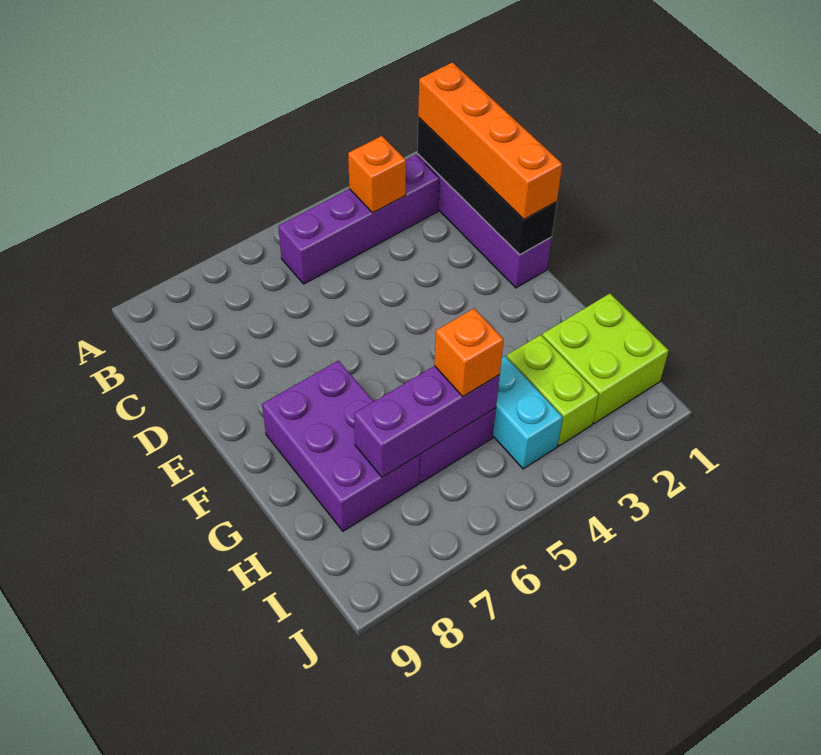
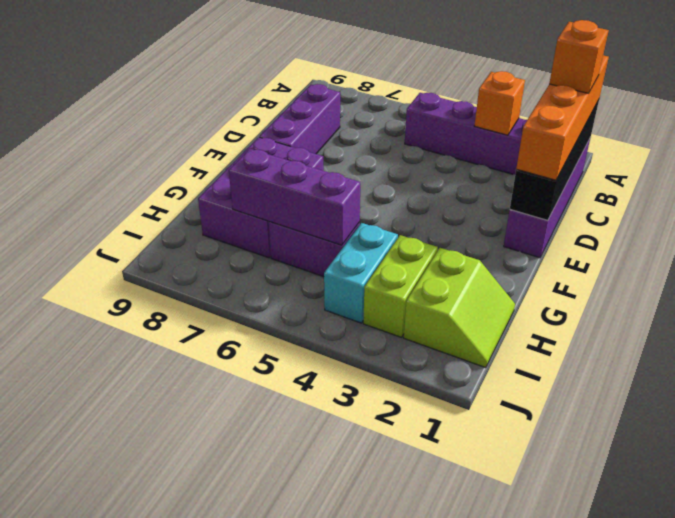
none -> purple brick C8:E8 level 1
lime brick H1:I2 level 1 -> lime slope H1:I2 level 1 top 2
orange brick H5 level 3 -> orange brick C1 level 4

